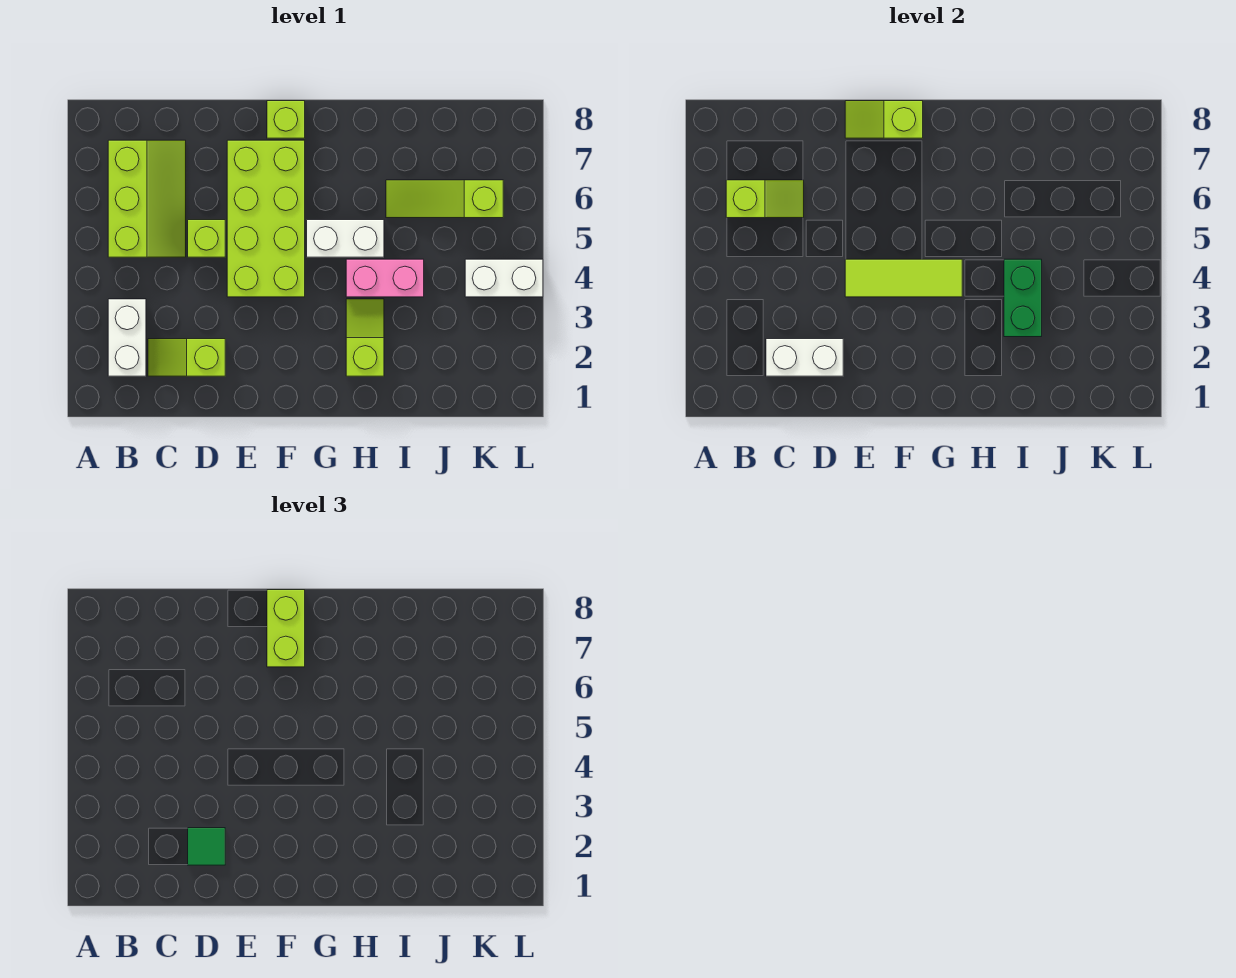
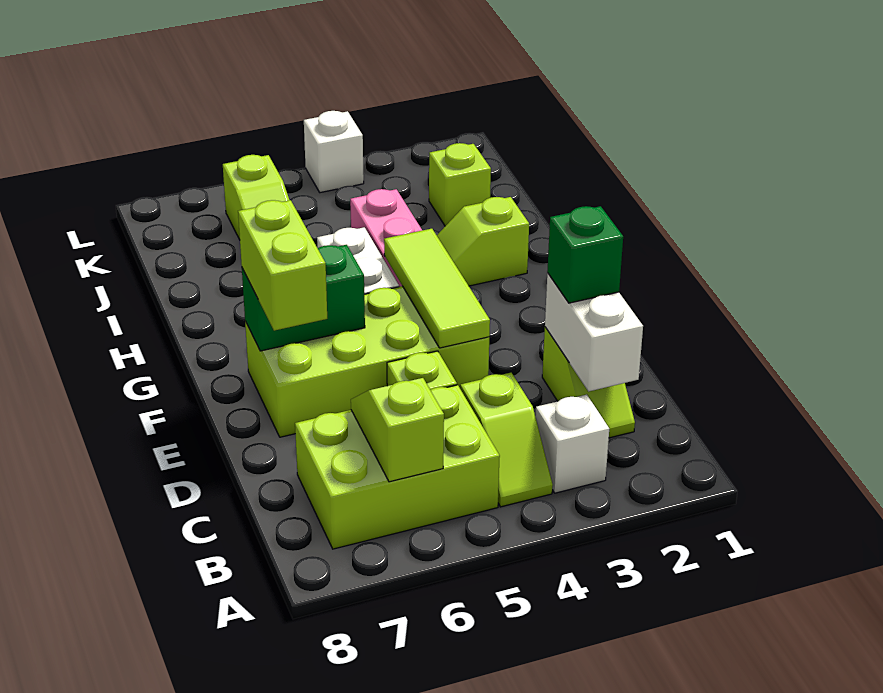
white brick B2:B3 level 1 -> white brick B3 level 1
lime slope B5:C7 level 1 top B -> lime brick B5:C7 level 1
green tile D2 level 3 -> green brick D2 level 3
lime slope E8:F8 level 2 top F -> lime slope B4:C4 level 1 top C
lime brick F7:F8 level 3 -> lime brick E7:F7 level 3
lime brick F8 level 1 -> lime brick J2 level 1
green brick I3:I4 level 2 -> green brick F6:F7 level 2
white brick K4:L4 level 1 -> white brick L4 level 1

